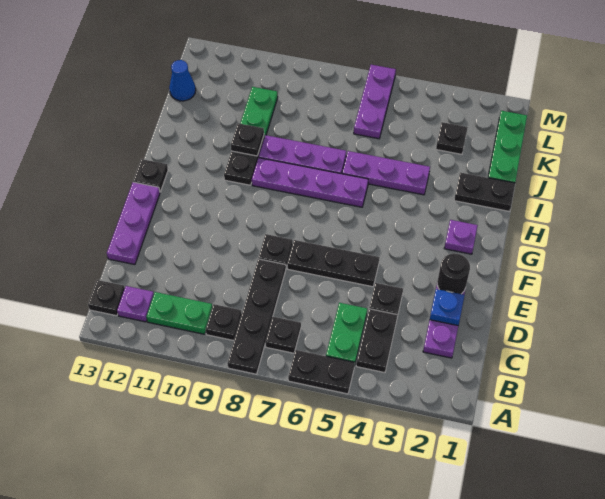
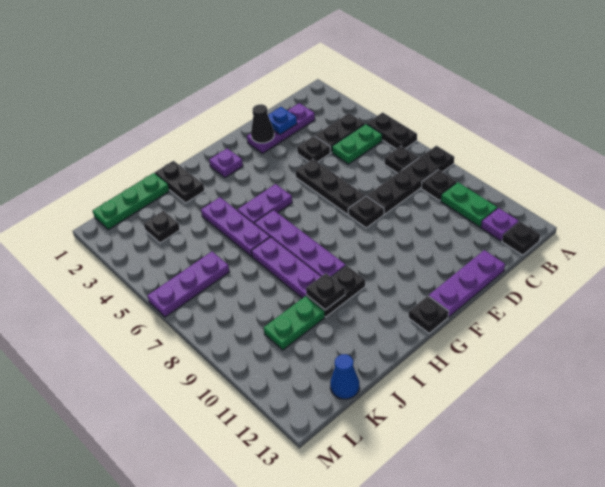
black round brick E2 level 2 -> black cone E2 level 2
none -> purple plate G5:H5 level 1

